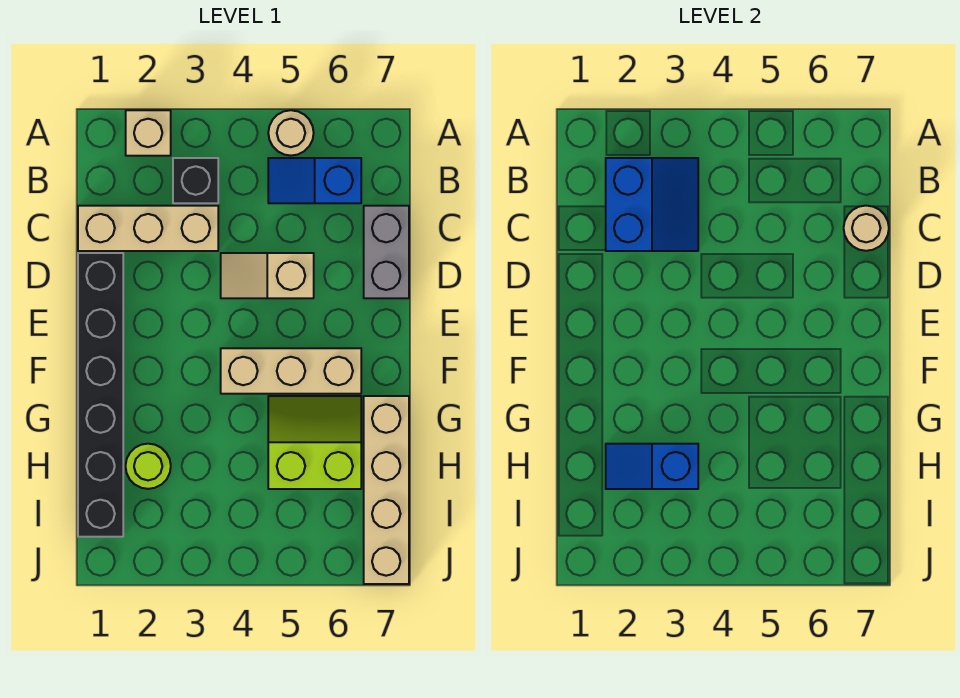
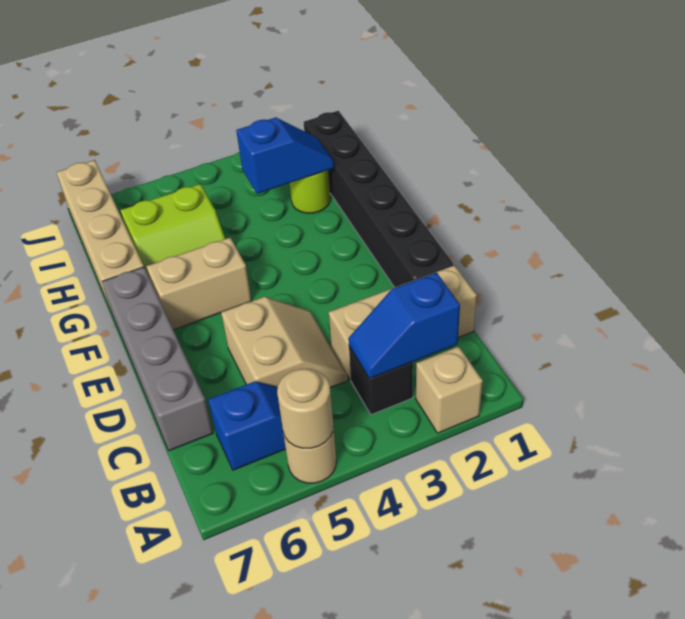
blue slope B2:C3 level 2 top 2 -> blue slope B2:B3 level 2 top 2
grey brick C7:D7 level 1 -> grey brick C7:F7 level 1
tan round brick C7 level 2 -> tan round brick A5 level 2
tan slope D4:D5 level 1 top 5 -> tan slope C4:D5 level 1 top 5
tan brick F4:F6 level 1 -> tan brick F5:F6 level 1

